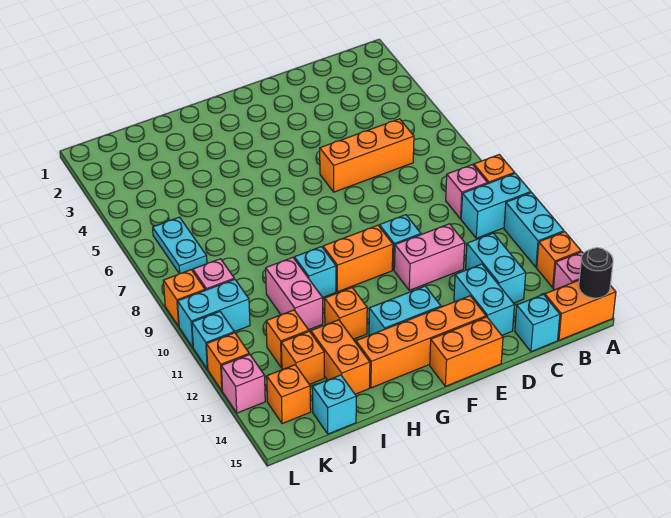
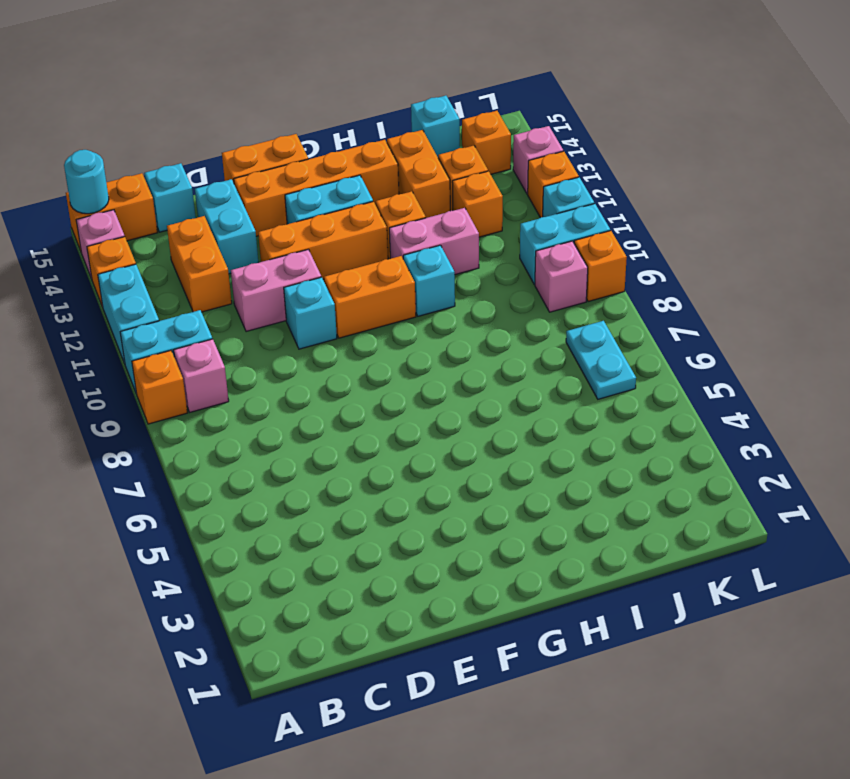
black round brick A15 level 2 -> cyan round brick A15 level 2
orange brick C6:E6 level 1 -> orange brick E12:G12 level 1
cyan brick C12:C13 level 1 -> orange brick C12:C13 level 1
pink brick I10:I11 level 1 -> pink brick H11:I11 level 1

